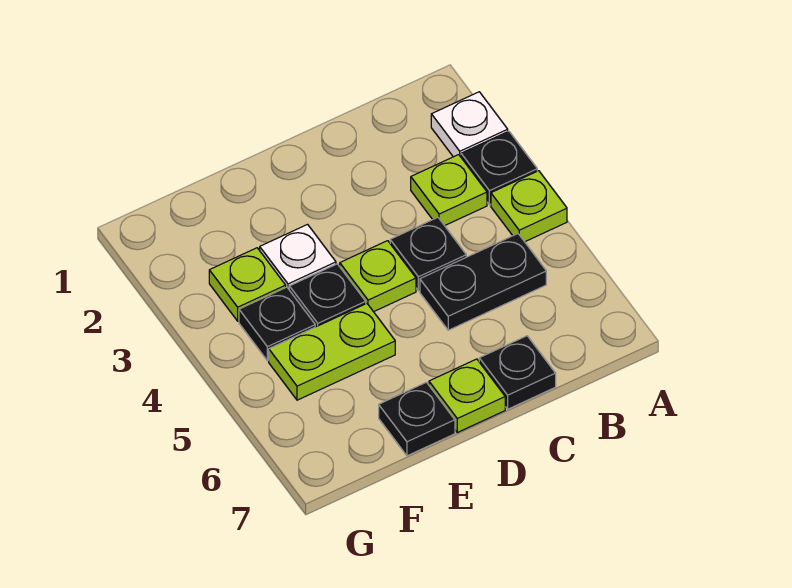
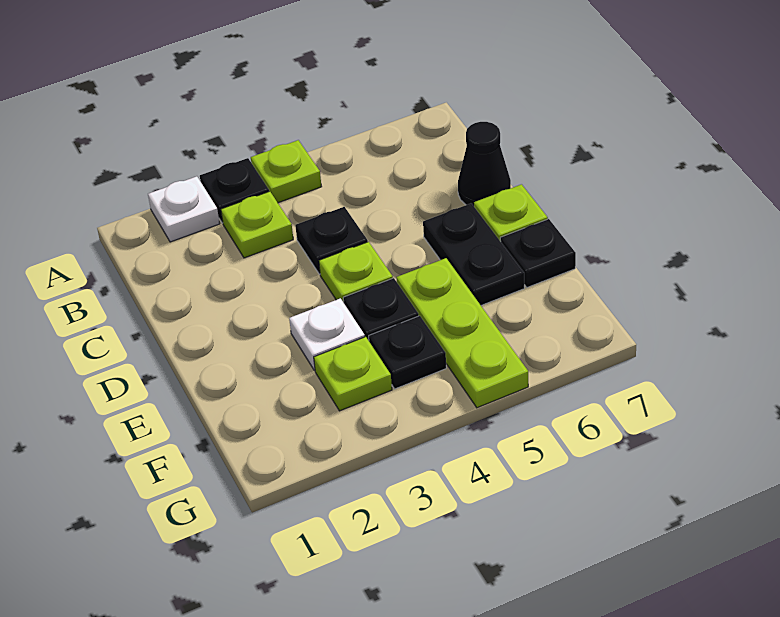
black plate B5:C5 level 1 -> black plate D6:E6 level 1
black plate C7 level 1 -> black cone C7 level 1
lime plate E5:F5 level 1 -> lime plate E5:G5 level 1

